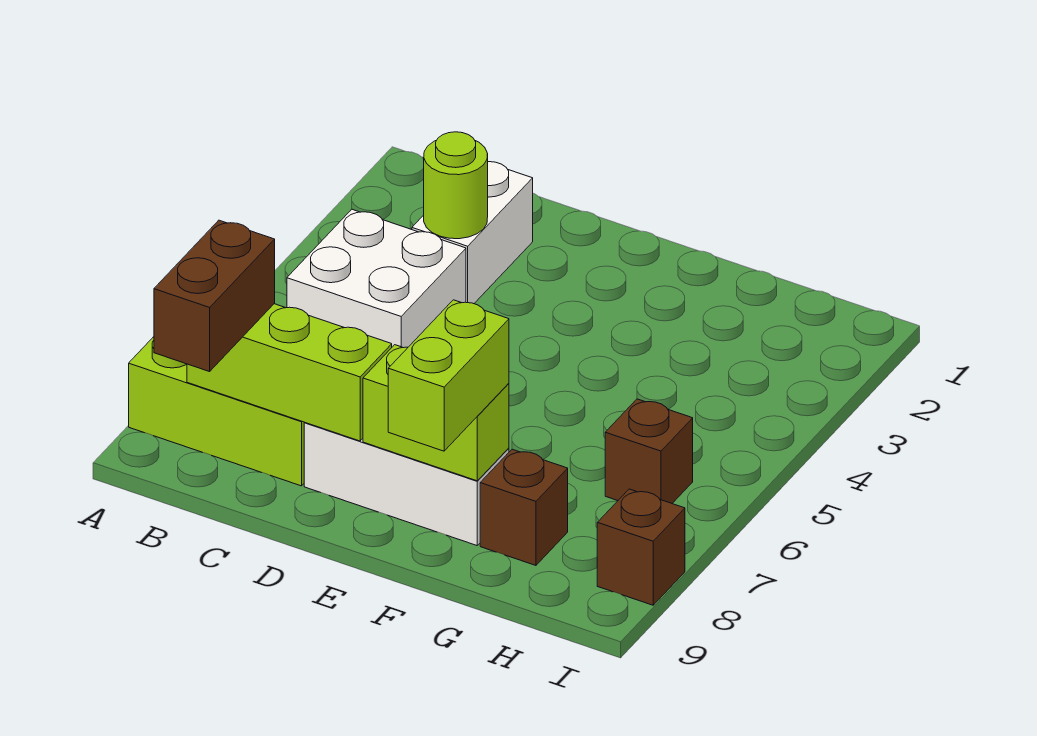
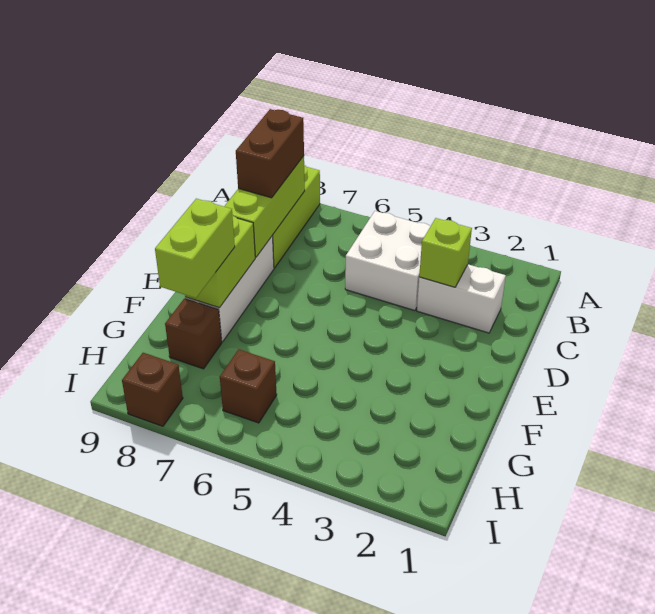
brown brick B8:B9 level 3 -> brown brick B8:C8 level 3
lime round brick C3 level 2 -> lime brick C3 level 2
lime brick F8:F9 level 3 -> lime brick F8:G8 level 3

